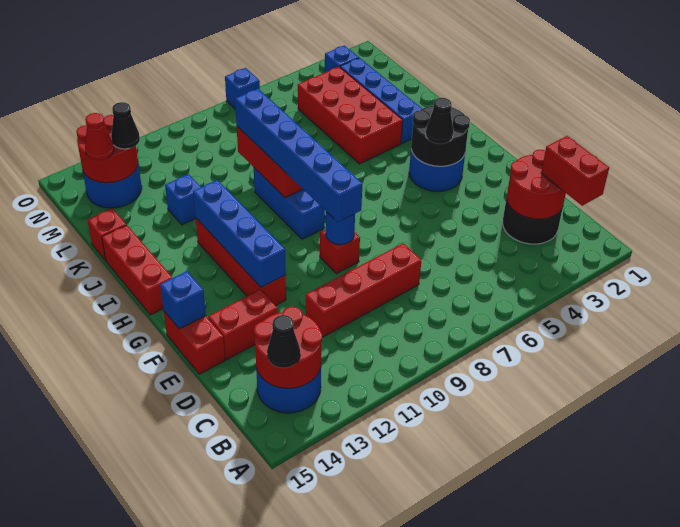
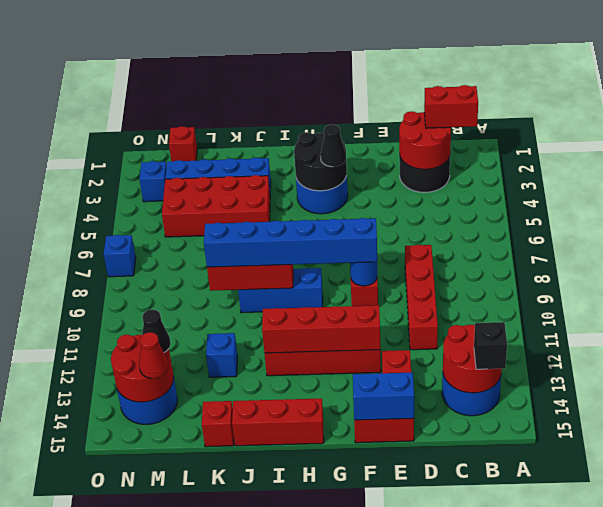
black cone B14 level 3 -> black brick B14 level 3
blue brick F12:I12 level 2 -> red brick F12:I12 level 2
blue brick F15 level 2 -> blue brick E15:F15 level 2
none -> red brick M1 level 1

